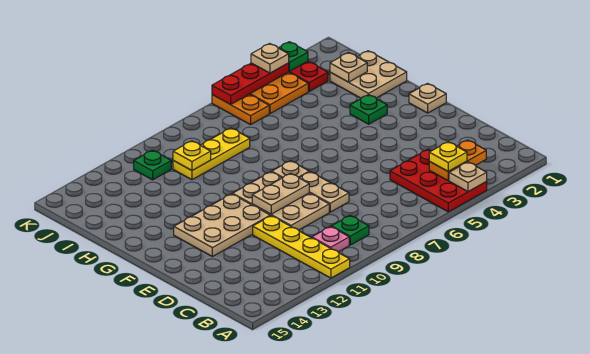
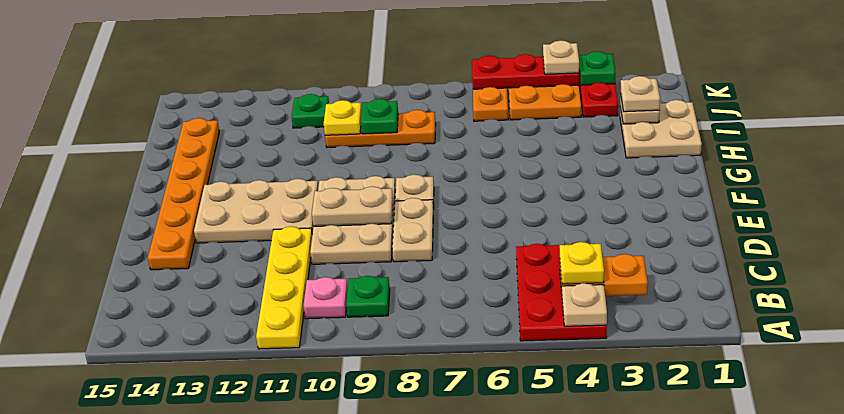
none -> orange plate D14:I14 level 1
tan plate F1 level 1 -> tan plate I2 level 3
green plate G3 level 1 -> green plate I9 level 2
yellow plate I8:I10 level 1 -> orange plate I8:I10 level 1

